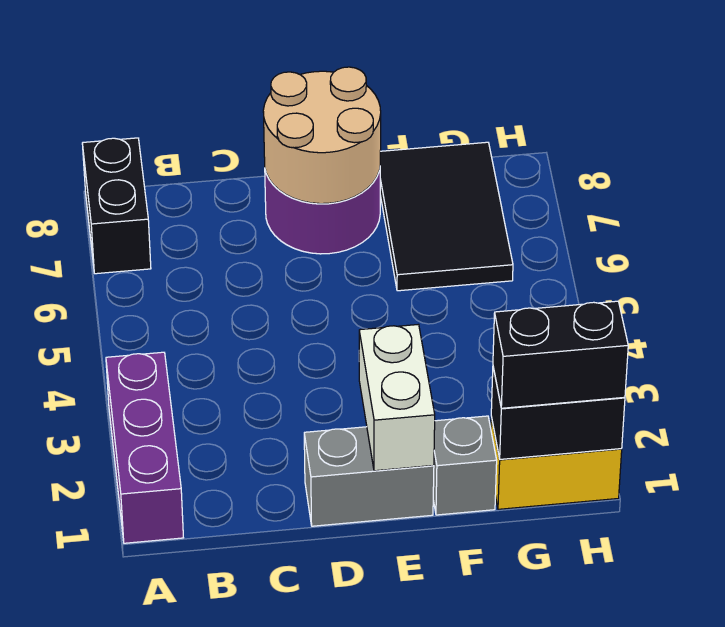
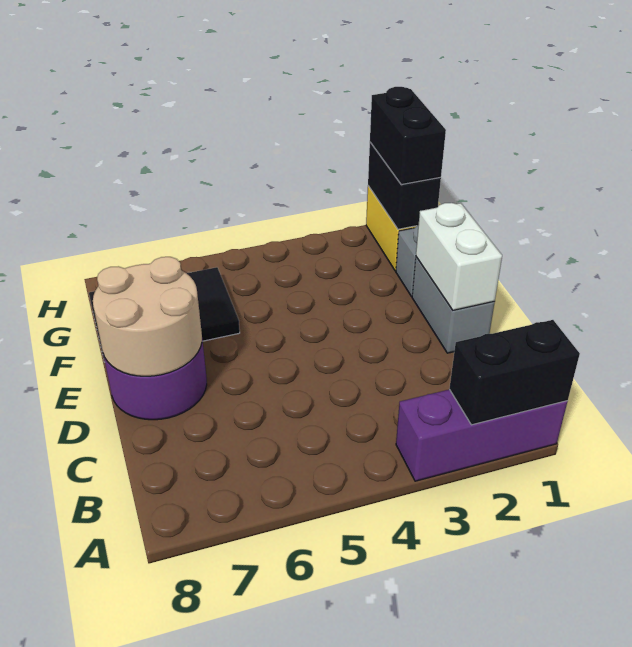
black brick A7:A8 level 1 -> black brick A1:A2 level 2
white brick E1:E2 level 2 -> white brick D1:E1 level 2

